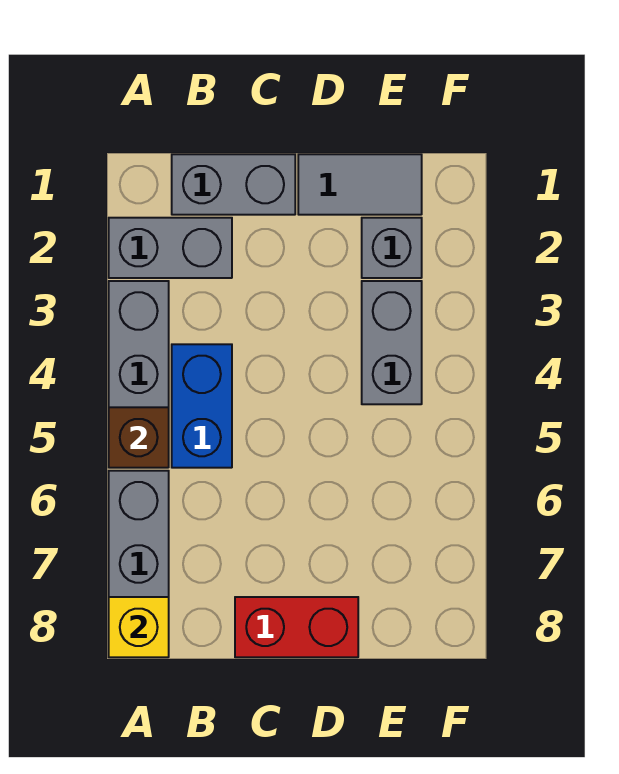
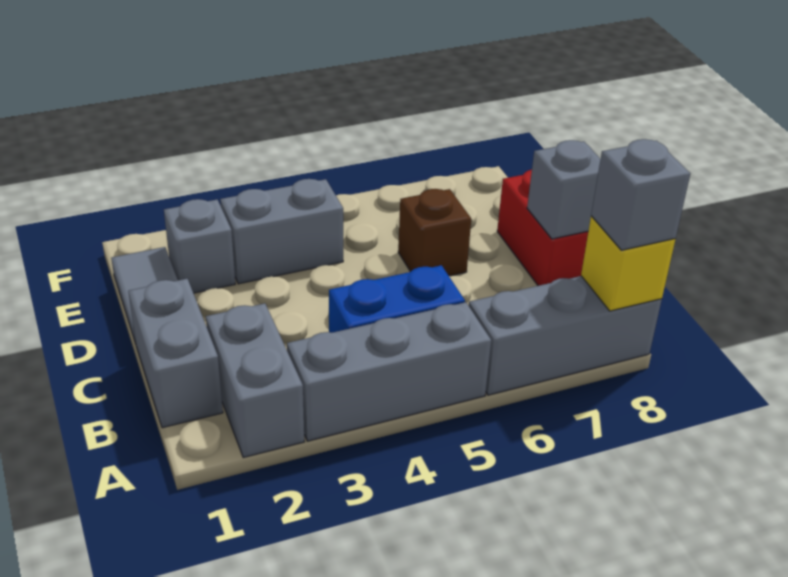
brown brick A5 level 2 -> brown brick D6 level 1
none -> grey brick A8 level 3
none -> grey brick C8 level 2

